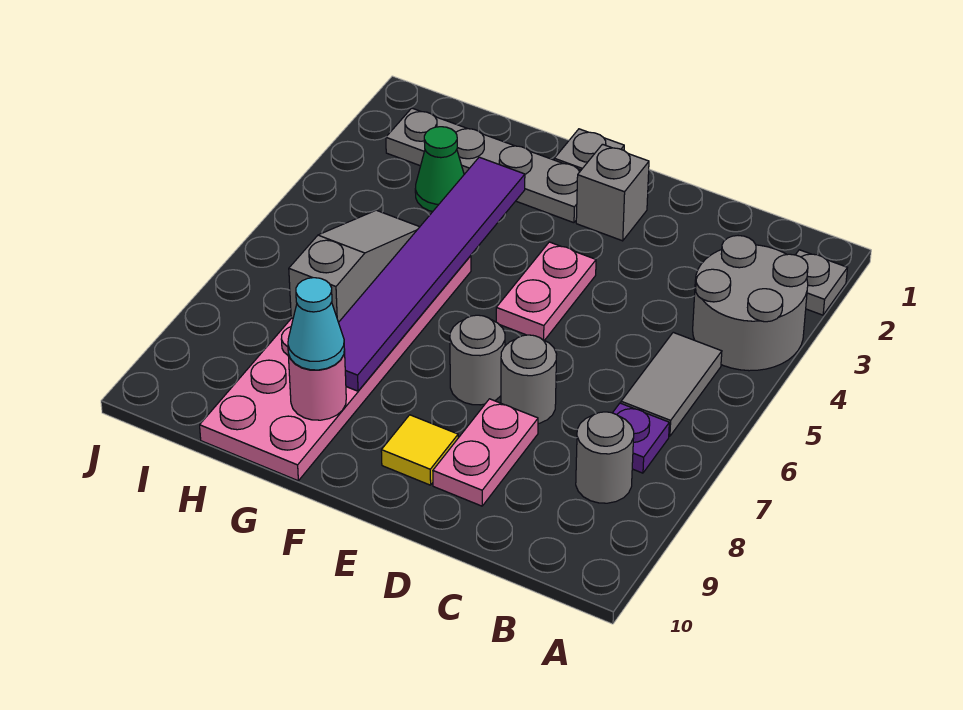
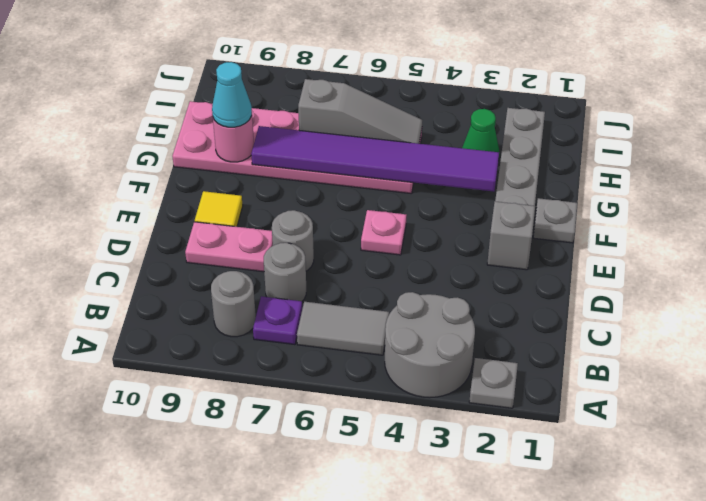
pink plate E4:E5 level 1 -> pink plate E5 level 1
grey round brick E7 level 1 -> grey round brick C7 level 1

